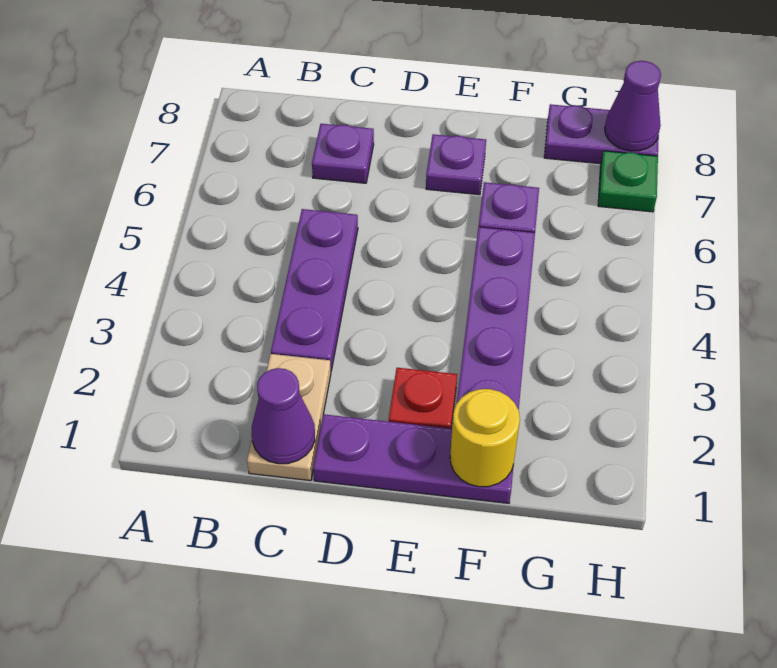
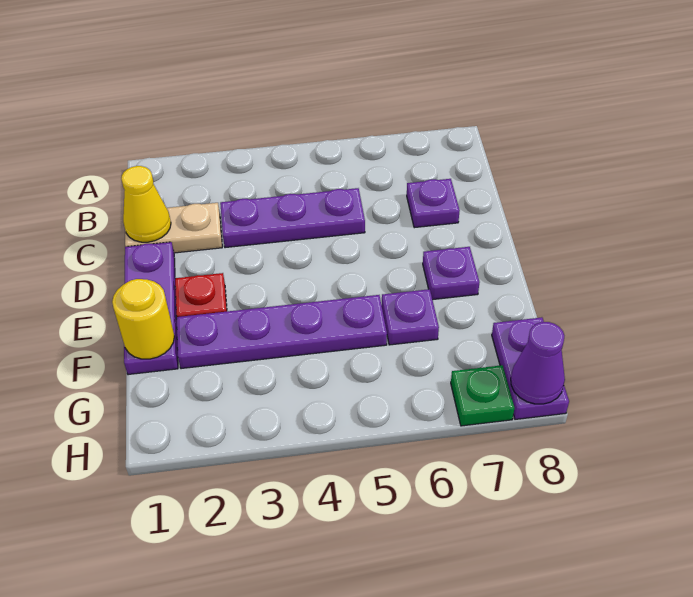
purple cone C1 level 2 -> yellow cone C1 level 2

